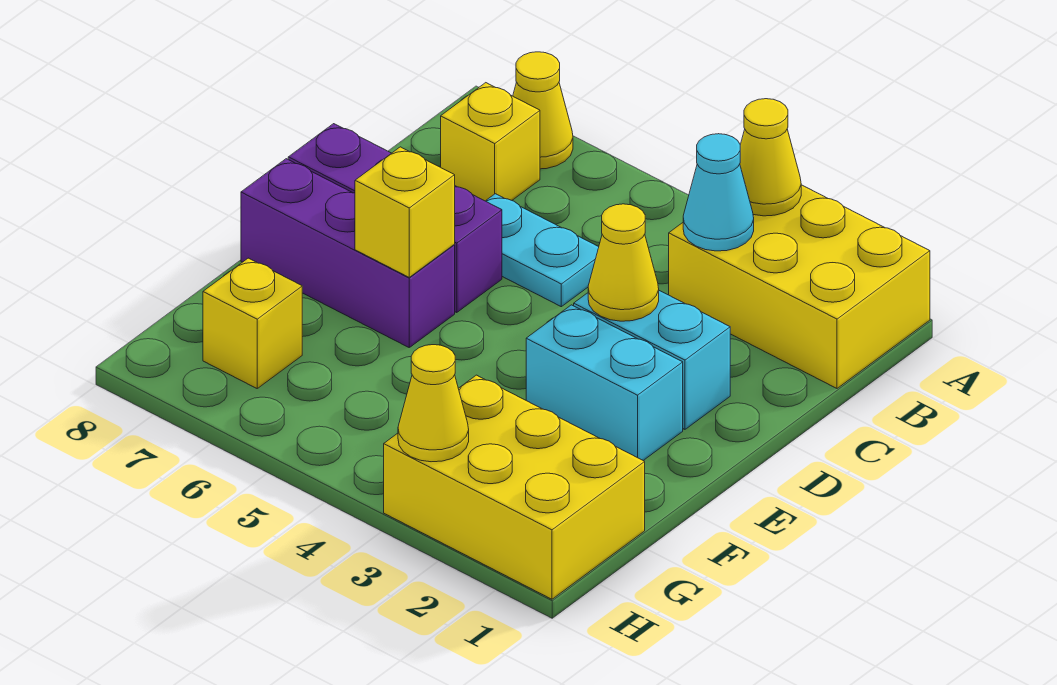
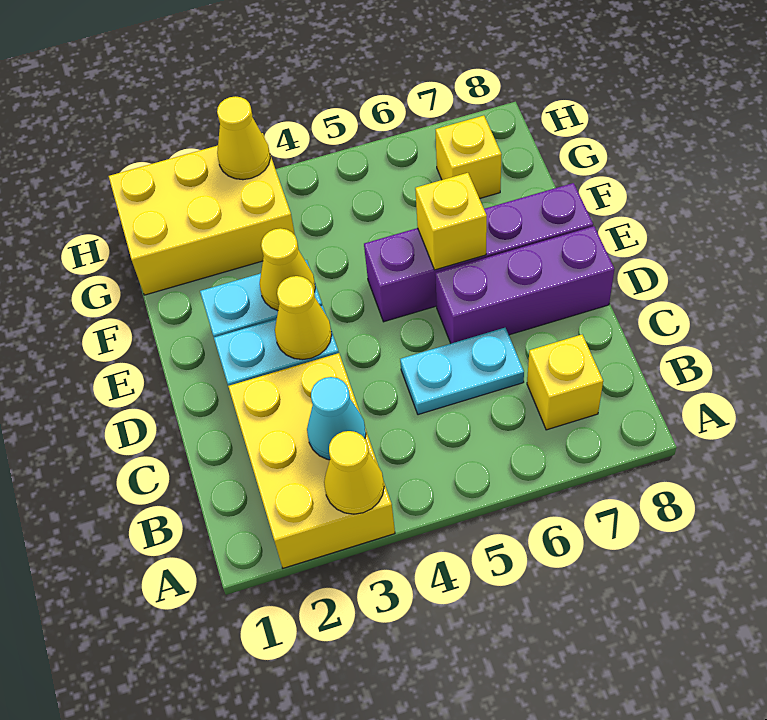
yellow brick A1:B3 level 1 -> yellow brick A2:C3 level 1
yellow cone A7 level 1 -> yellow cone E3 level 2
purple brick E6:E8 level 1 -> purple brick E5:E8 level 1

